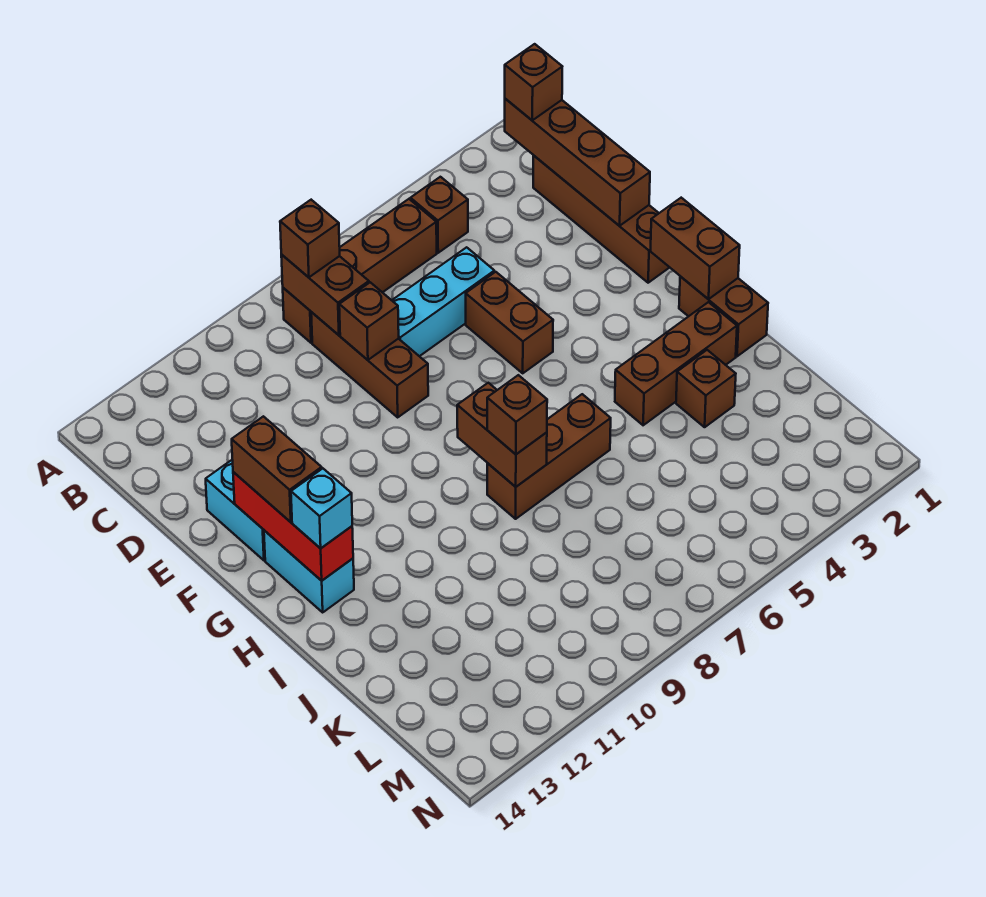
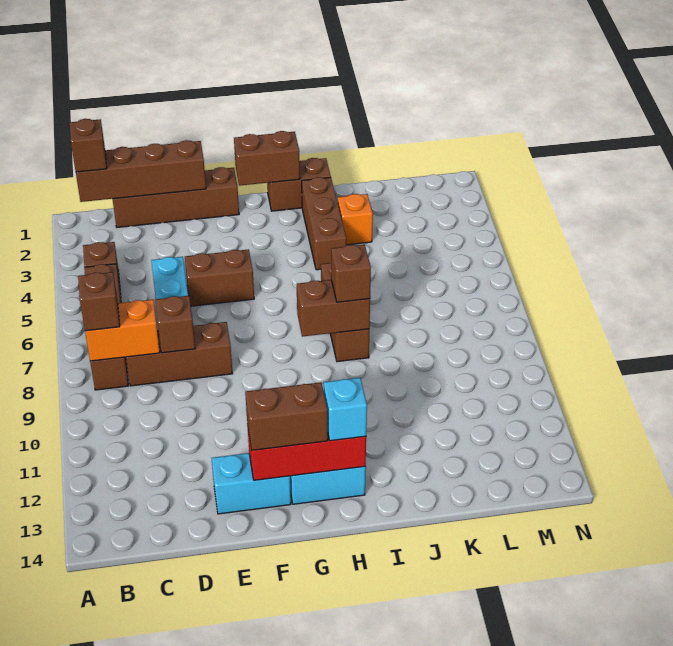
brown brick B8:C8 level 2 -> orange brick B8:C8 level 2
brown brick J3 level 1 -> orange brick J3 level 1

